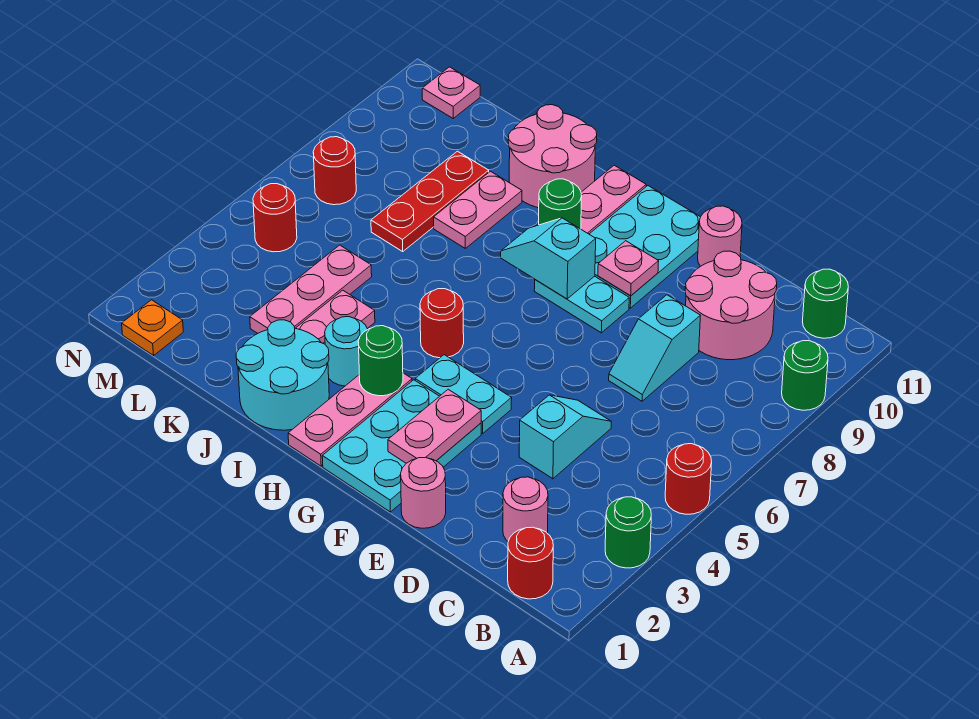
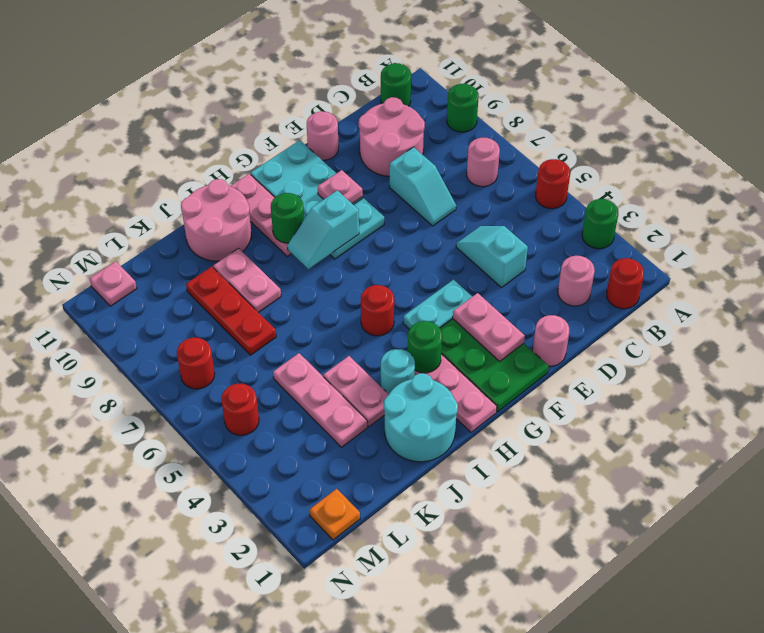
none -> pink round brick B7 level 1
cyan plate F1:G3 level 1 -> green plate F1:G3 level 1

